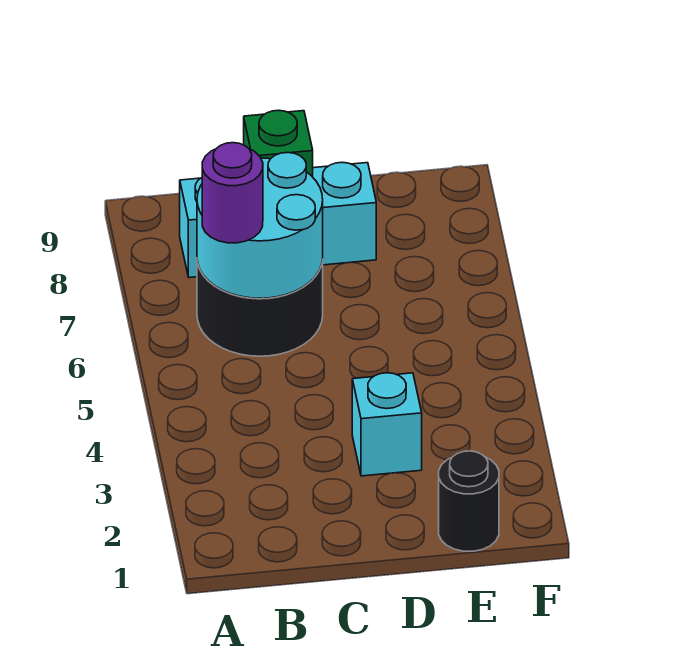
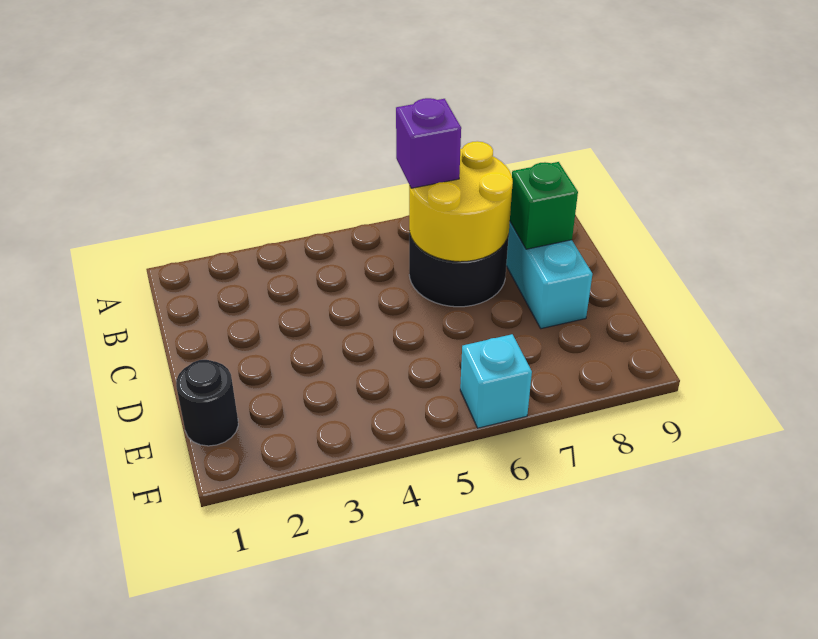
cyan round brick B6:C7 level 2 -> yellow round brick B6:C7 level 2
purple round brick B6 level 3 -> purple brick B6 level 3
cyan brick D3 level 1 -> cyan brick F6 level 1

